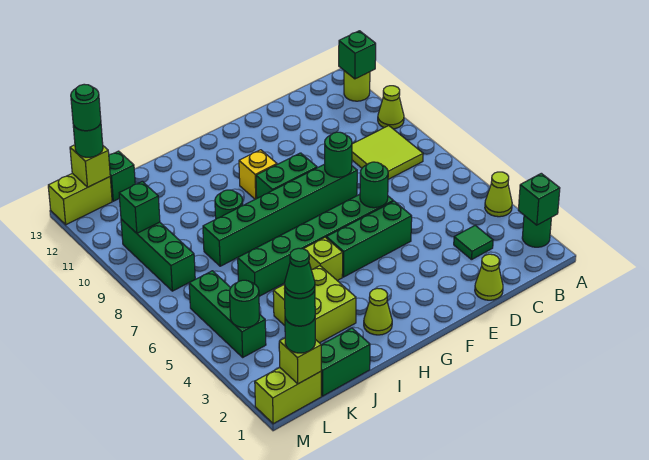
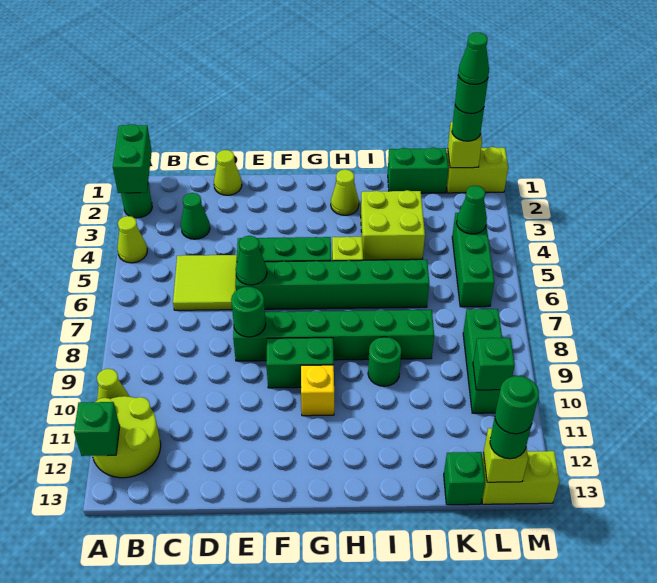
green brick A2 level 2 -> green brick A1:A2 level 2
lime round brick A12 level 1 -> lime round brick A11:B12 level 1
lime tile B8:C9 level 1 -> lime tile C5:D6 level 1
green tile C3 level 1 -> green cone C3 level 1
green round brick E6 level 2 -> green cone E6 level 2
green round brick L4 level 2 -> green cone L4 level 2

